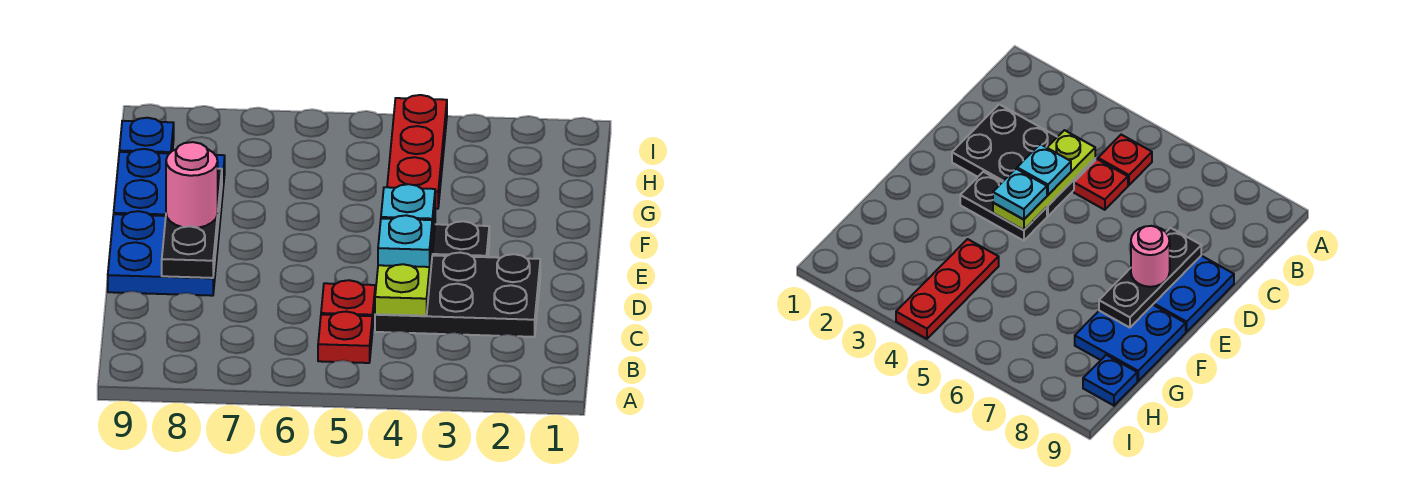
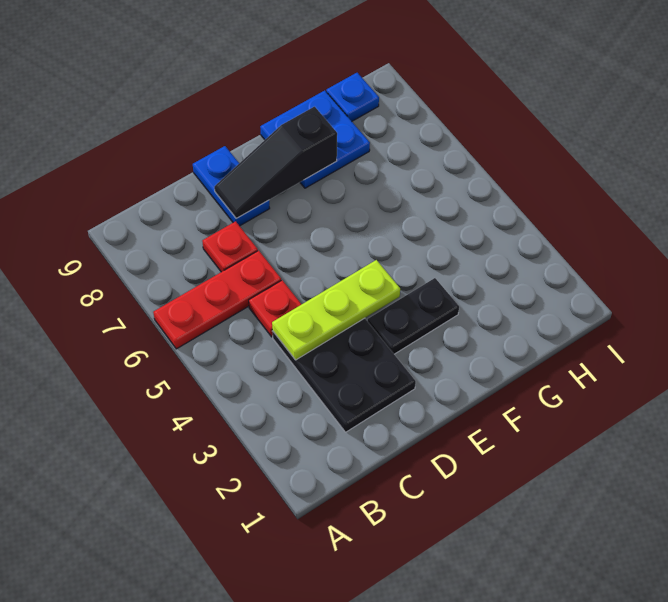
red plate B5 level 1 -> red plate C7 level 1
cyan plate D4 level 3 -> none
blue plate D8:E9 level 1 -> blue plate D8:D9 level 1
black plate D8:F8 level 2 -> black slope D8:F8 level 2 top F
black plate E3:E4 level 1 -> black plate E3:F3 level 1
cyan plate E4 level 3 -> none
pink round brick E8 level 3 -> none
red plate G4:I4 level 1 -> red plate A6:C6 level 1

